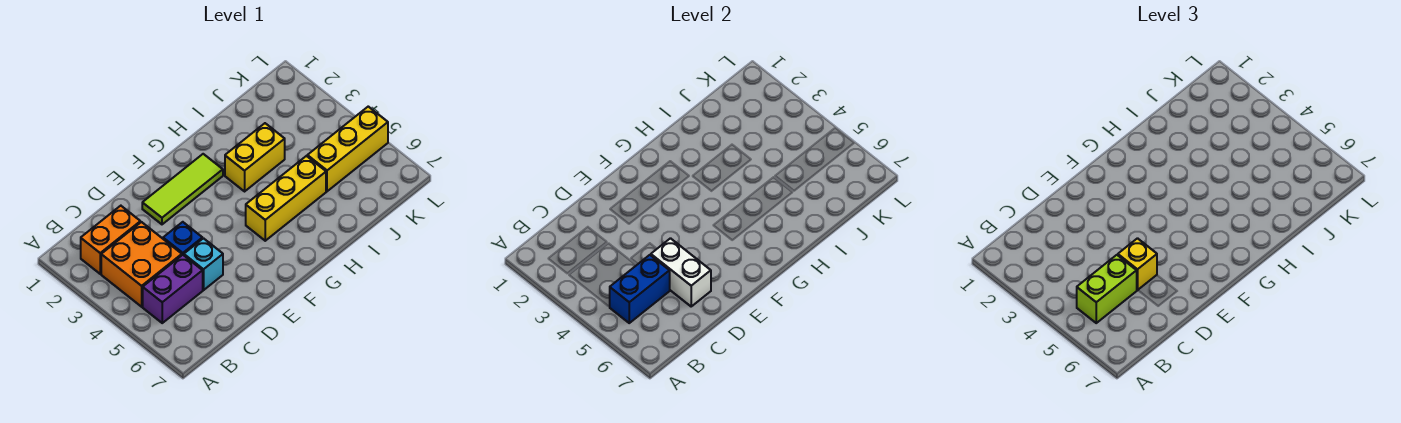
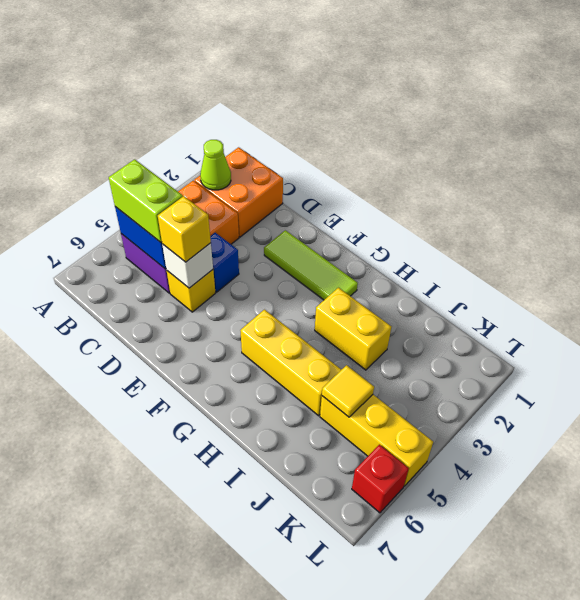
orange brick B2:C2 level 1 -> orange brick B1:C2 level 1
none -> lime cone B2 level 2
cyan brick D5 level 1 -> yellow brick D5 level 1
white brick D5:D6 level 2 -> white brick D5 level 2
none -> yellow tile J5 level 2
none -> red brick L6 level 1

